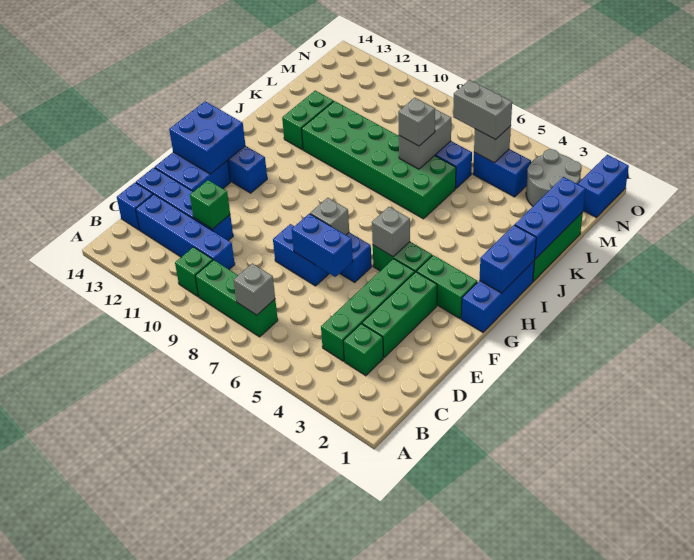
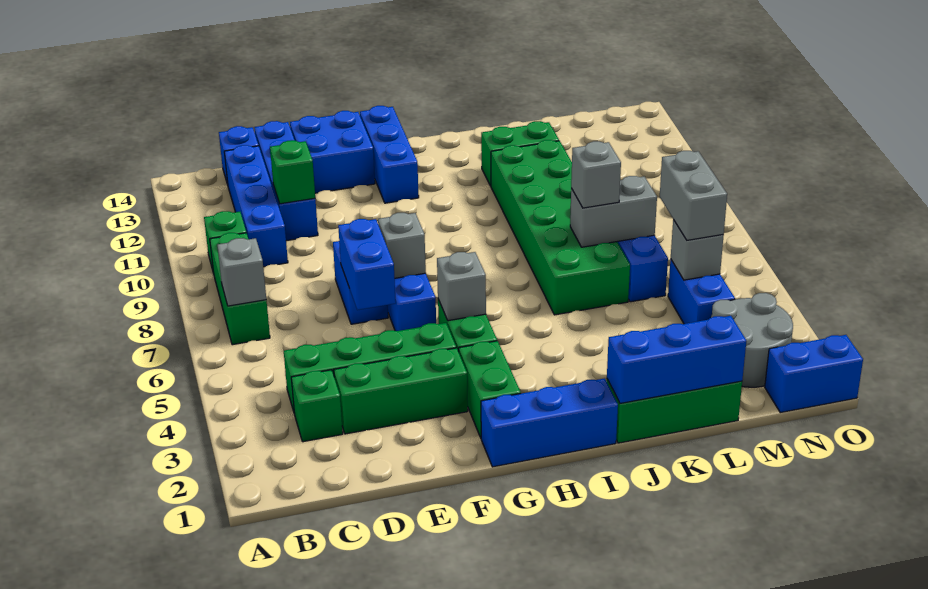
blue brick F13:G14 level 2 -> none
blue brick H1:I1 level 2 -> none

